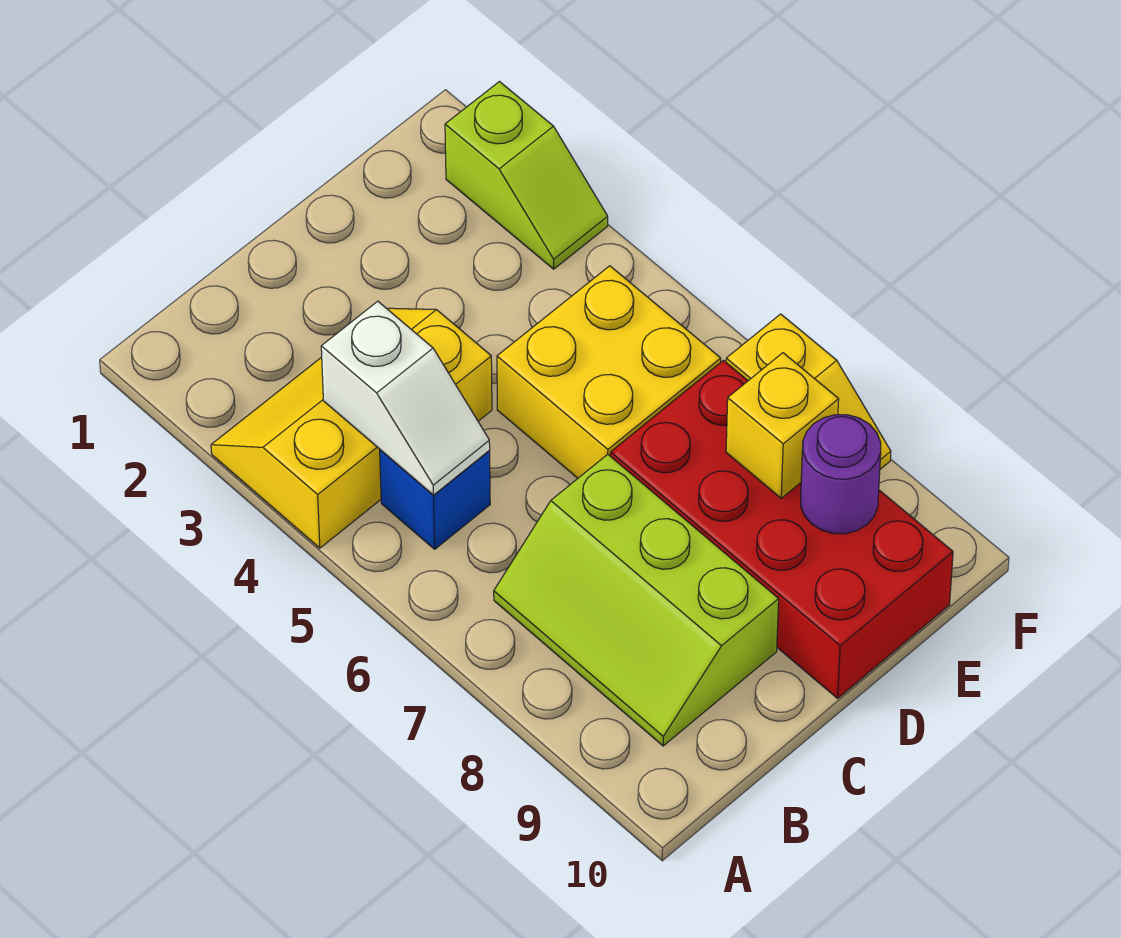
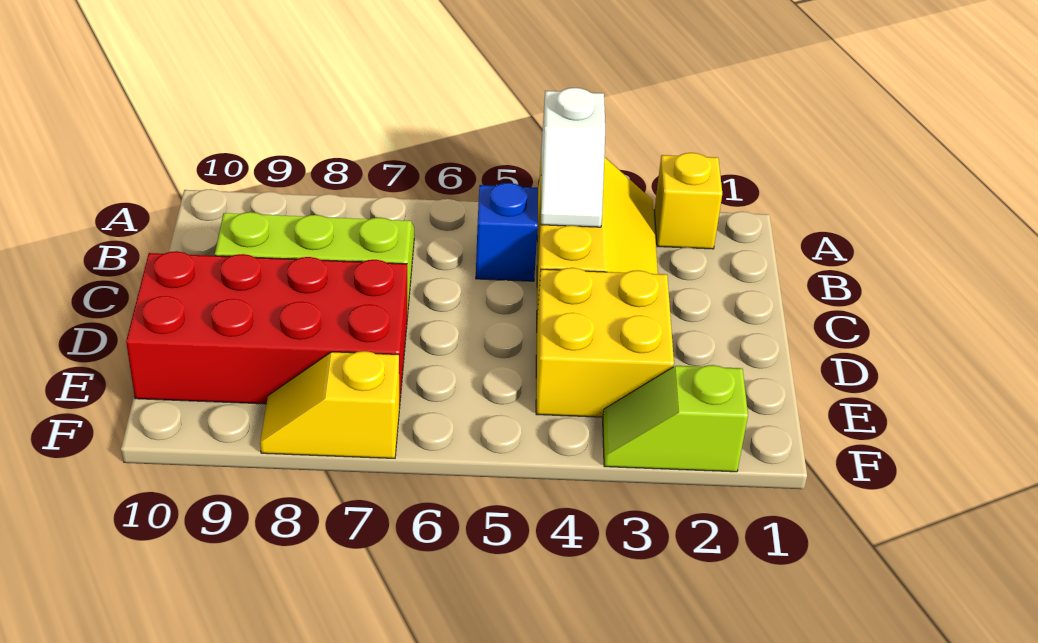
white slope B4:B5 level 2 top 4 -> white slope A4:B4 level 2 top A
yellow brick D5:E6 level 1 -> yellow brick D3:E4 level 1
yellow brick E8 level 2 -> yellow brick A2 level 1
purple round brick E9 level 2 -> none

